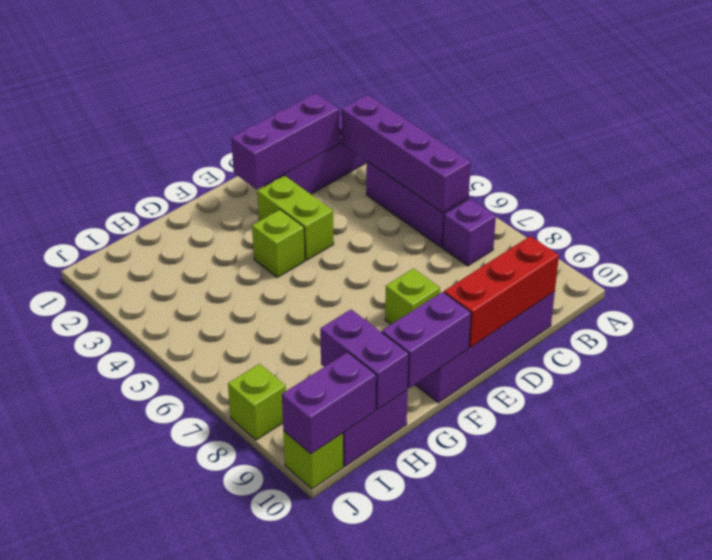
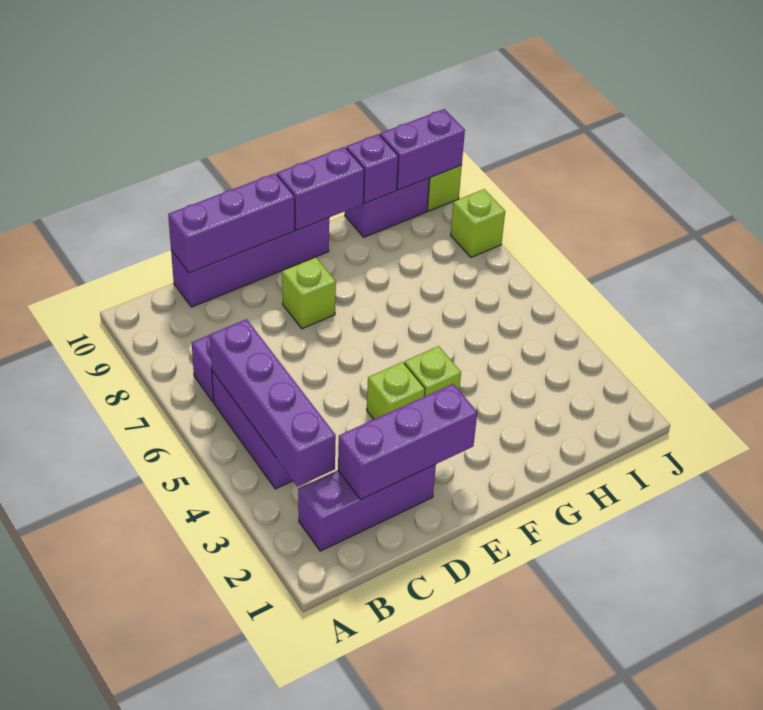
red brick C10:E10 level 2 -> purple brick C10:E10 level 2
lime brick E3:E4 level 1 -> lime brick E4 level 1
purple brick H9:H10 level 2 -> purple brick H10 level 2

